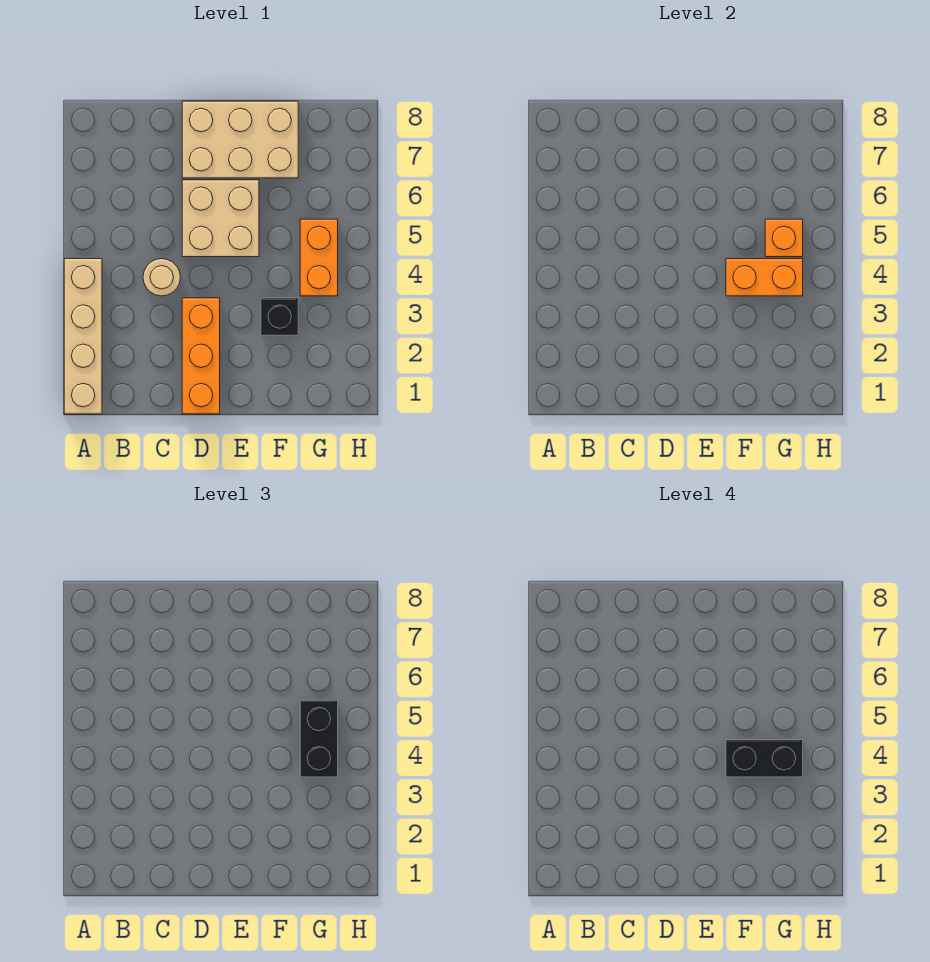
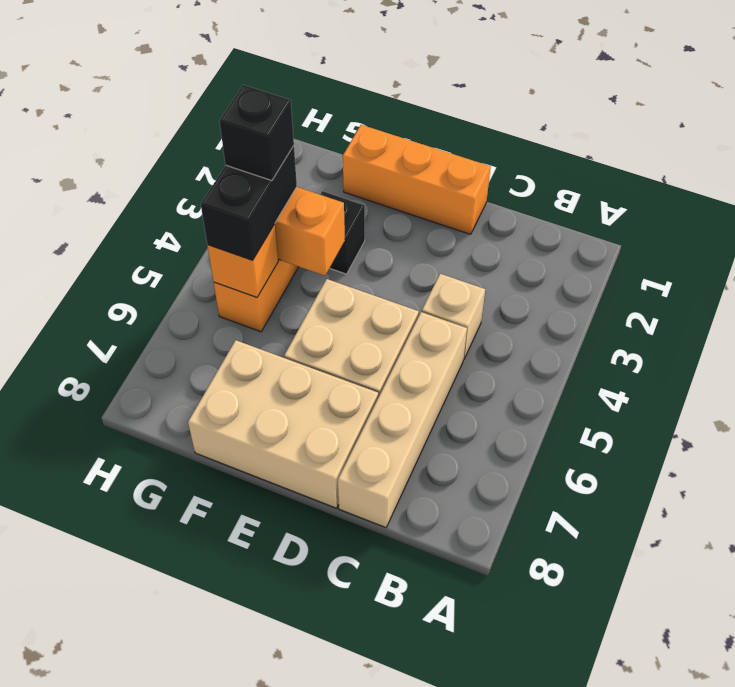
tan brick A1:A4 level 1 -> tan brick C5:C8 level 1
tan round brick C4 level 1 -> tan brick C4 level 1
orange brick D1:D3 level 1 -> orange brick D1:F1 level 1
black brick F4:G4 level 4 -> black brick G4 level 4

